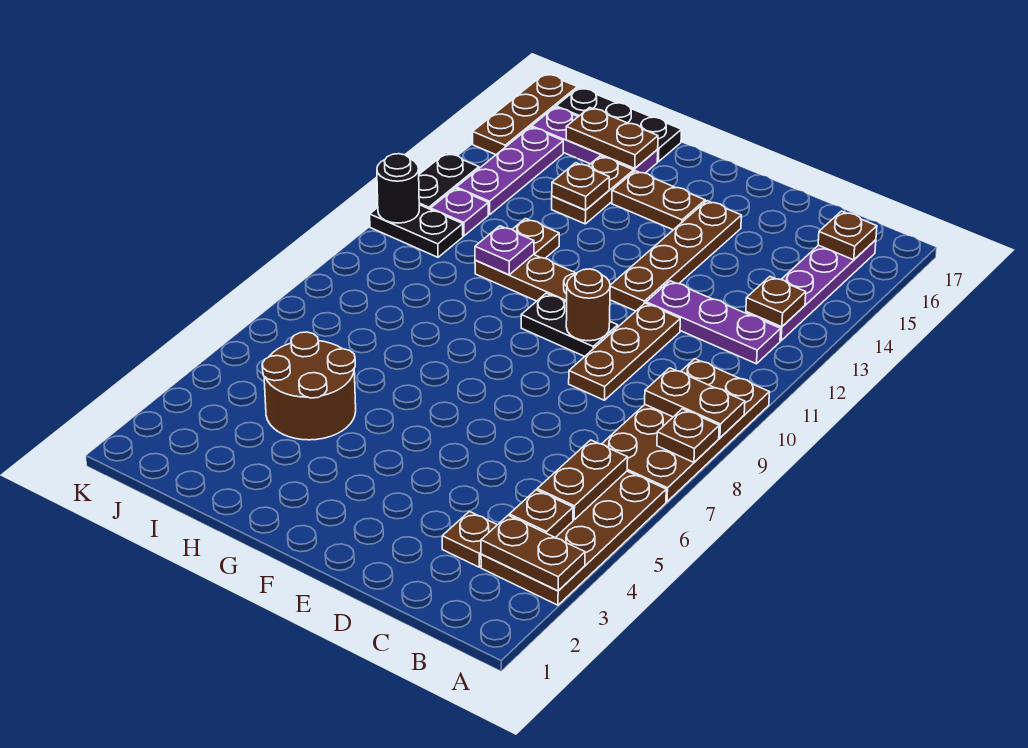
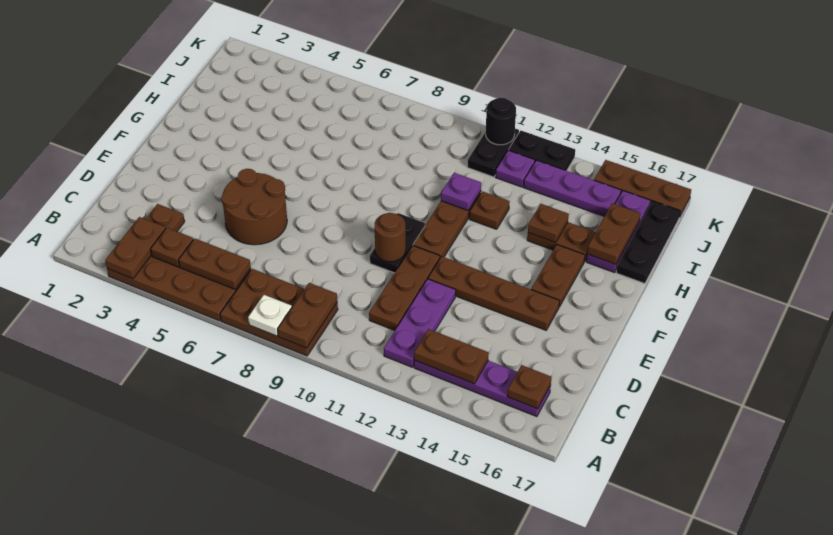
brown plate A7:B10 level 1 -> brown plate A7:B9 level 1
brown plate A8 level 2 -> white plate A8 level 2
brown plate B13 level 2 -> brown plate B13:B14 level 2
brown plate D9:D11 level 1 -> brown plate C11:E11 level 1
brown round brick H4:I5 level 1 -> brown round brick D5:E6 level 1

